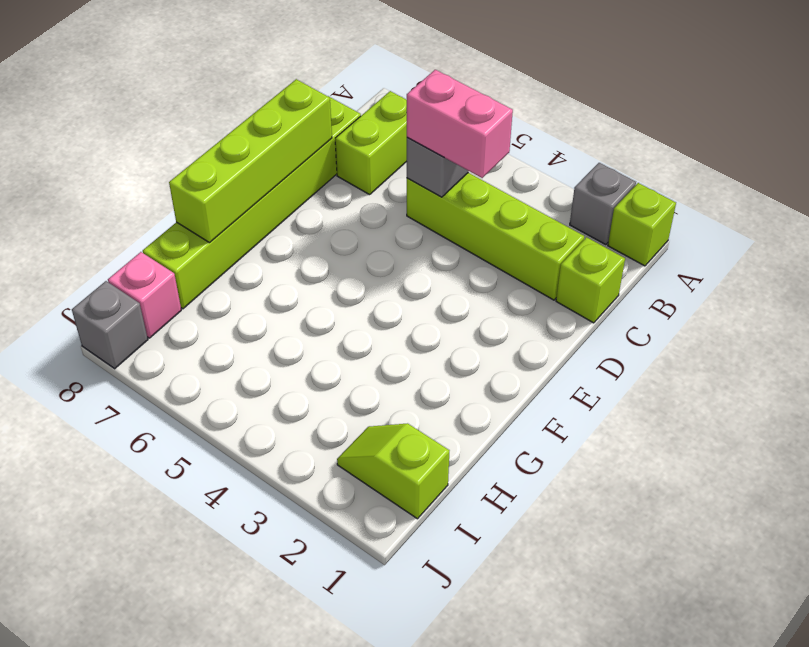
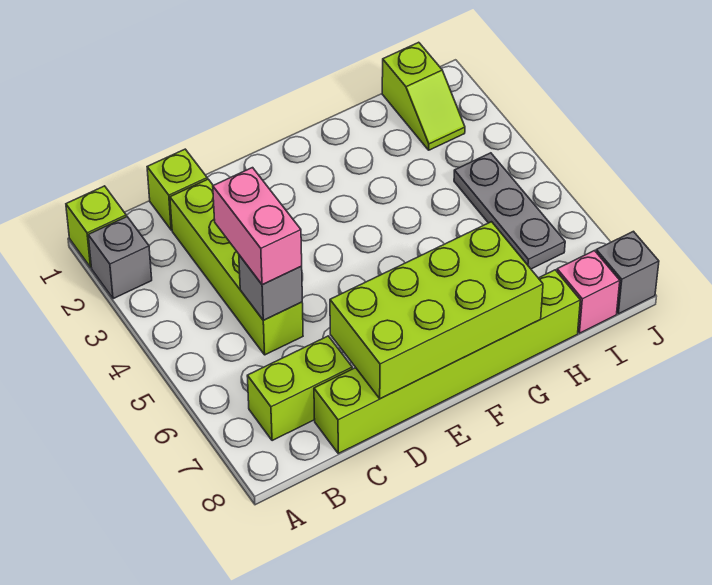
lime brick D8:G8 level 2 -> lime brick D7:G8 level 2
none -> grey plate I4:I6 level 1

